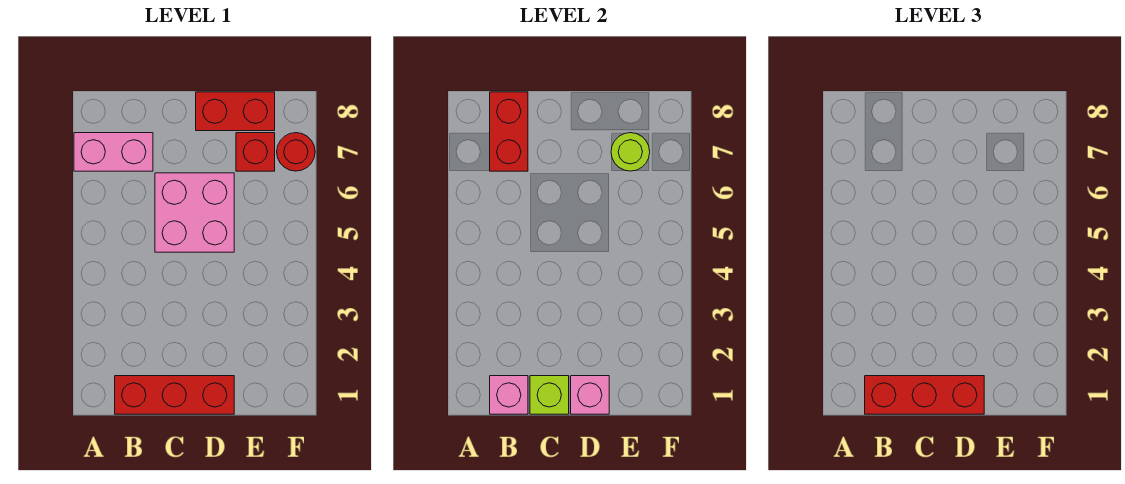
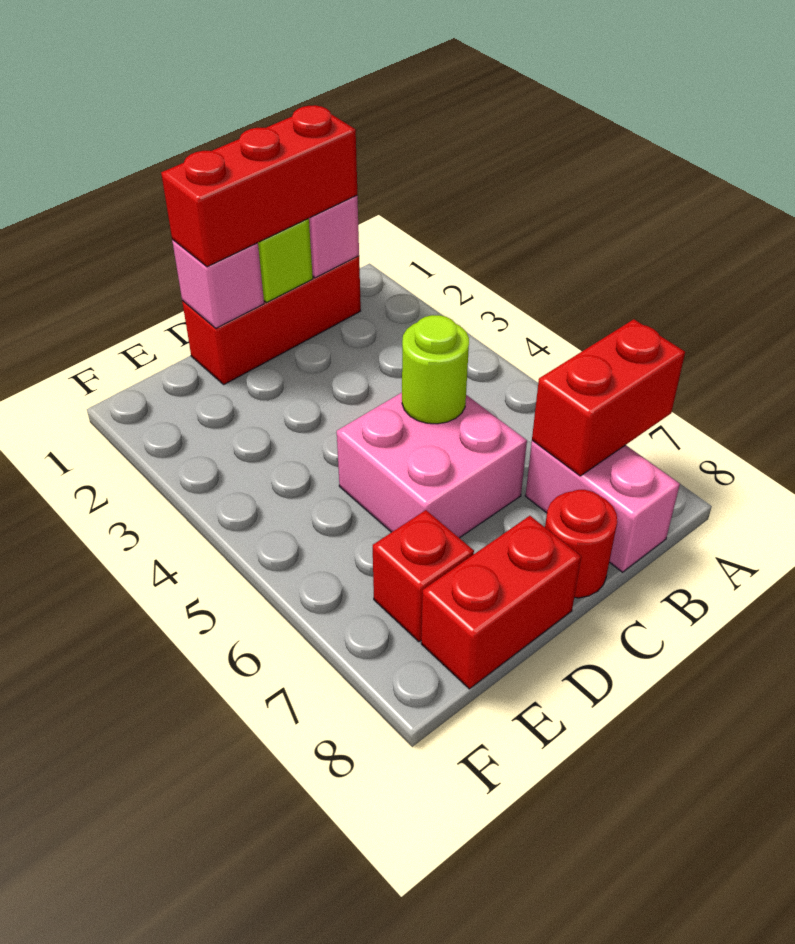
pink brick A7:B7 level 1 -> pink brick B7:B8 level 1
red brick B7:B8 level 2 -> red brick A7:B7 level 2
lime round brick E7 level 2 -> lime round brick C5 level 2
red round brick F7 level 1 -> red round brick C8 level 1

